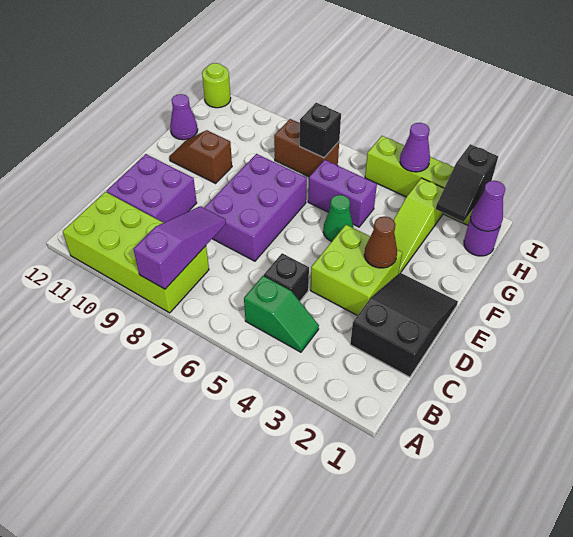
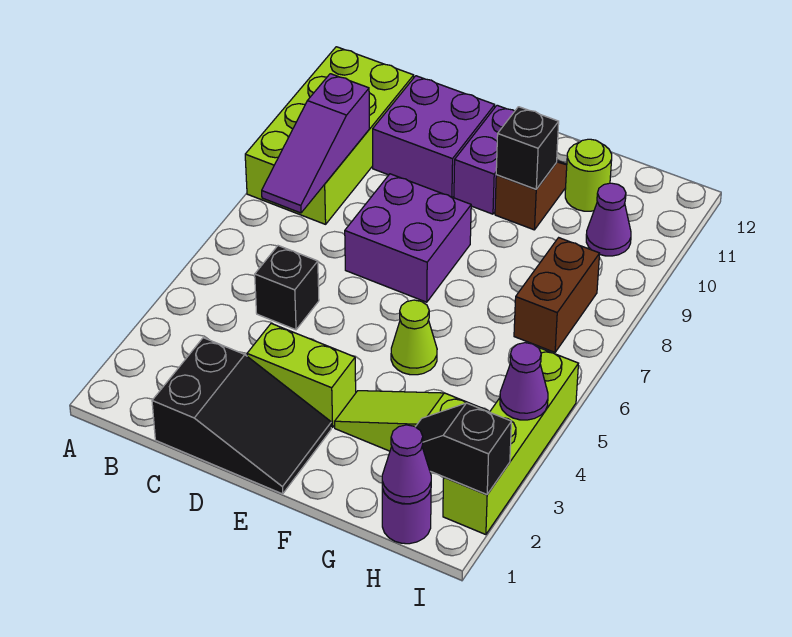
purple slope A8:C8 level 2 top A -> purple slope B7:B9 level 2 top 9
green slope B4:B5 level 1 top 5 -> none
lime brick D3:E4 level 1 -> lime brick D3:E3 level 1
purple brick D7:F8 level 1 -> purple brick D7:E8 level 1
brown cone E3 level 2 -> none
green cone F5 level 1 -> lime cone F5 level 1
purple brick G5:G6 level 1 -> purple brick E10:E11 level 1
purple cone G12 level 1 -> purple cone H10 level 1
black brick H7 level 2 -> black brick F10 level 2
lime round brick I12 level 1 -> lime round brick G11 level 1

